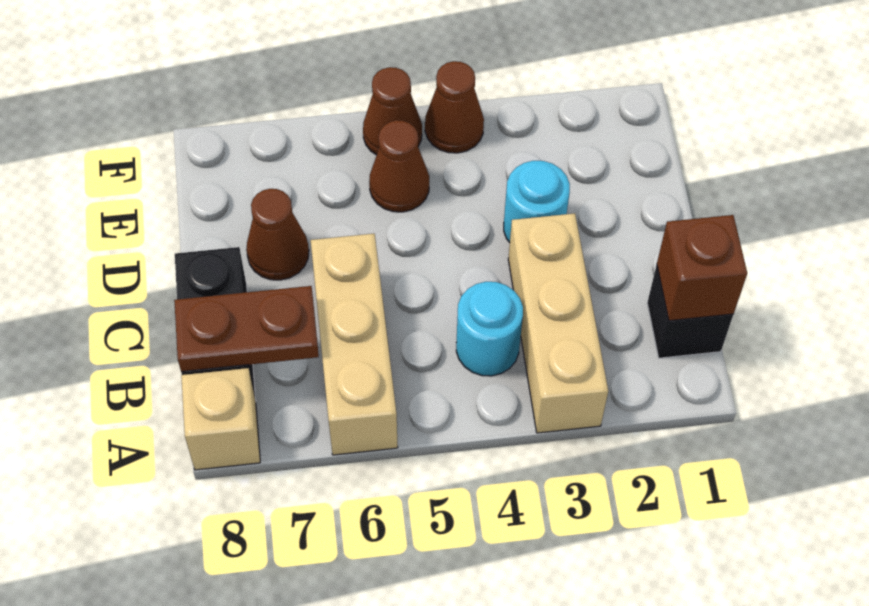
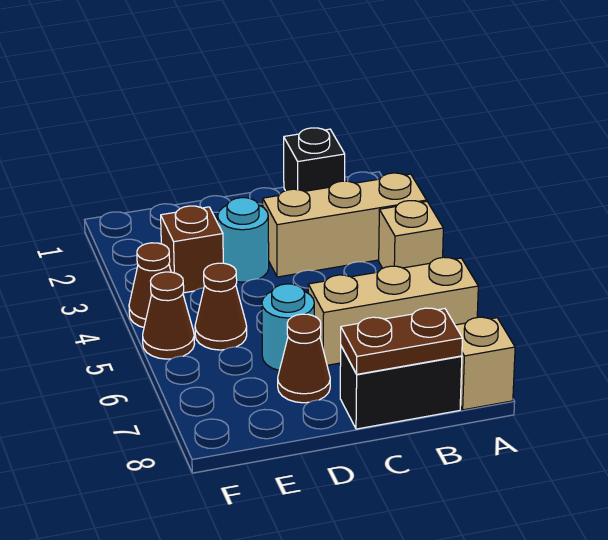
none -> tan brick A4 level 1
brown brick B1 level 2 -> brown brick E3 level 1
cyan round brick B4 level 1 -> cyan round brick D6 level 1
brown plate B7:B8 level 2 -> brown plate B8:C8 level 2

